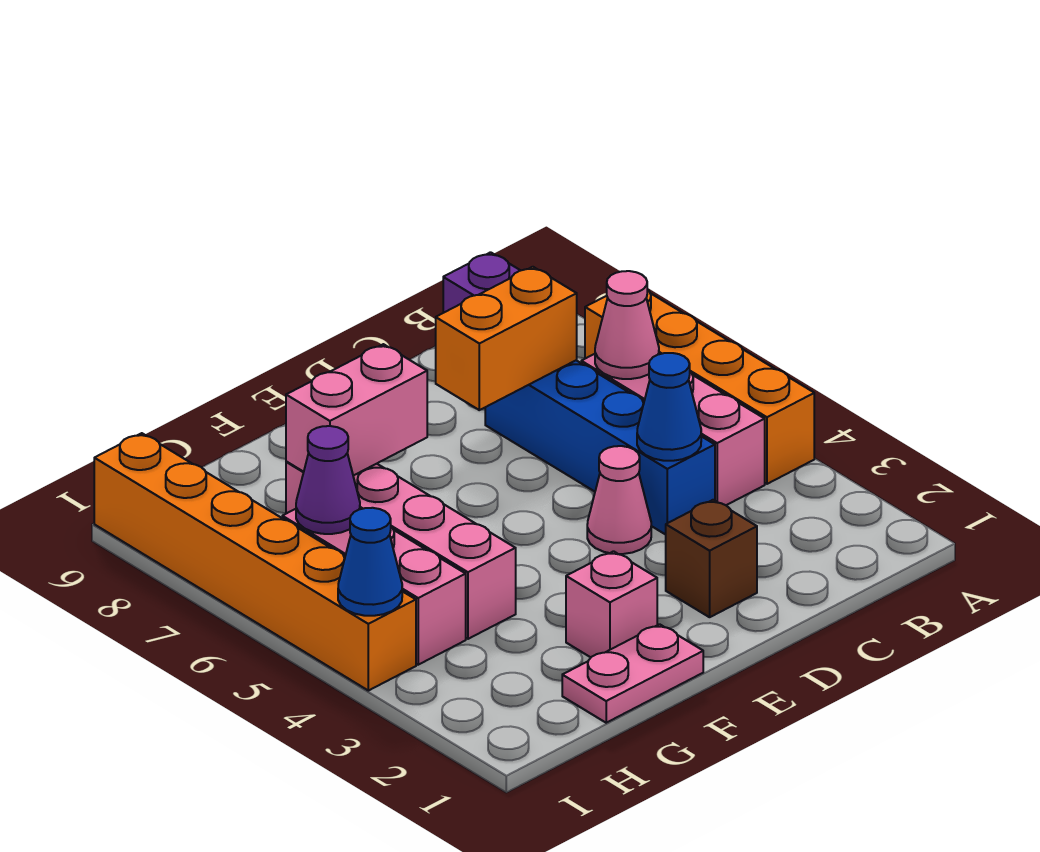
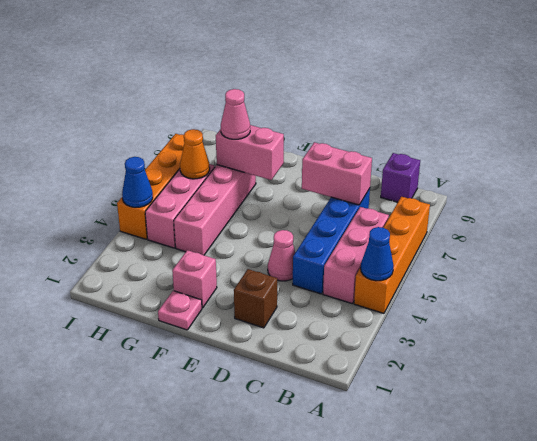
pink cone B6 level 2 -> pink cone G7 level 3
blue cone C4 level 2 -> blue cone A4 level 2
orange brick C7:D7 level 2 -> pink brick C7:D7 level 2
pink plate F1:G1 level 1 -> pink plate F1 level 1
purple cone H6 level 2 -> orange cone H6 level 2
orange brick I4:I9 level 1 -> orange brick I4:I7 level 1

